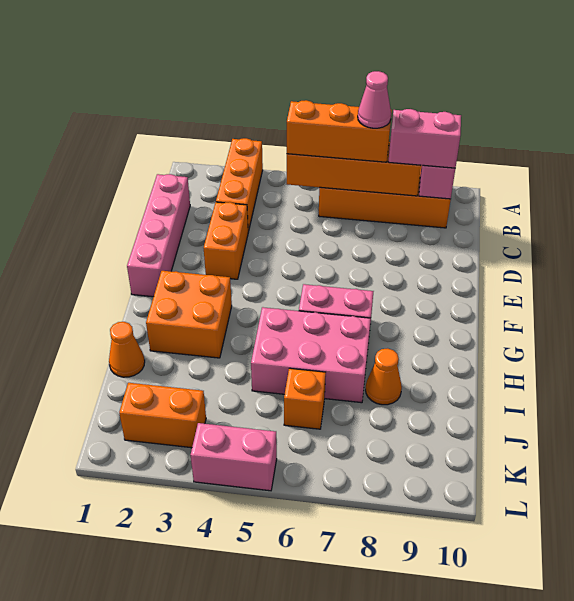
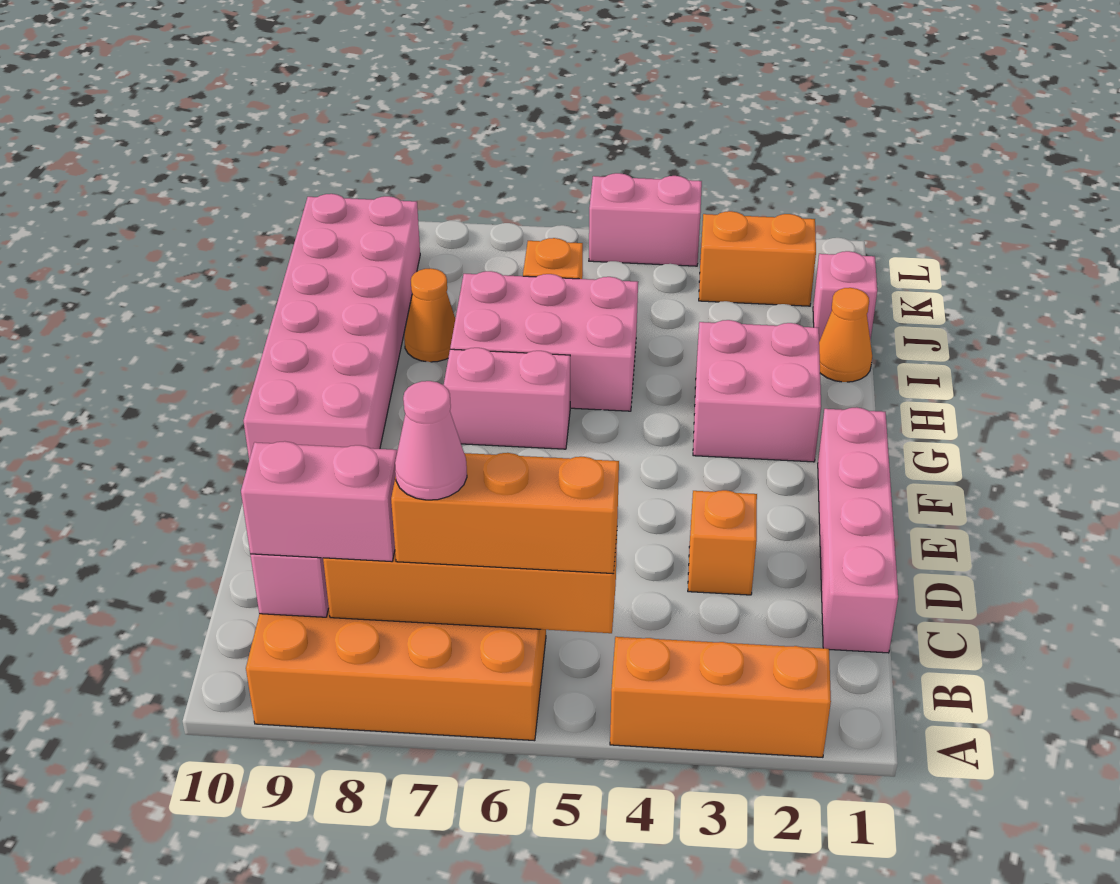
orange brick A3:C3 level 1 -> orange brick A2:A4 level 1
orange brick D3:E3 level 1 -> orange brick D3 level 1
none -> pink brick F9:K10 level 1
orange brick G2:H3 level 1 -> pink brick G2:H3 level 1
none -> pink brick J1 level 1

